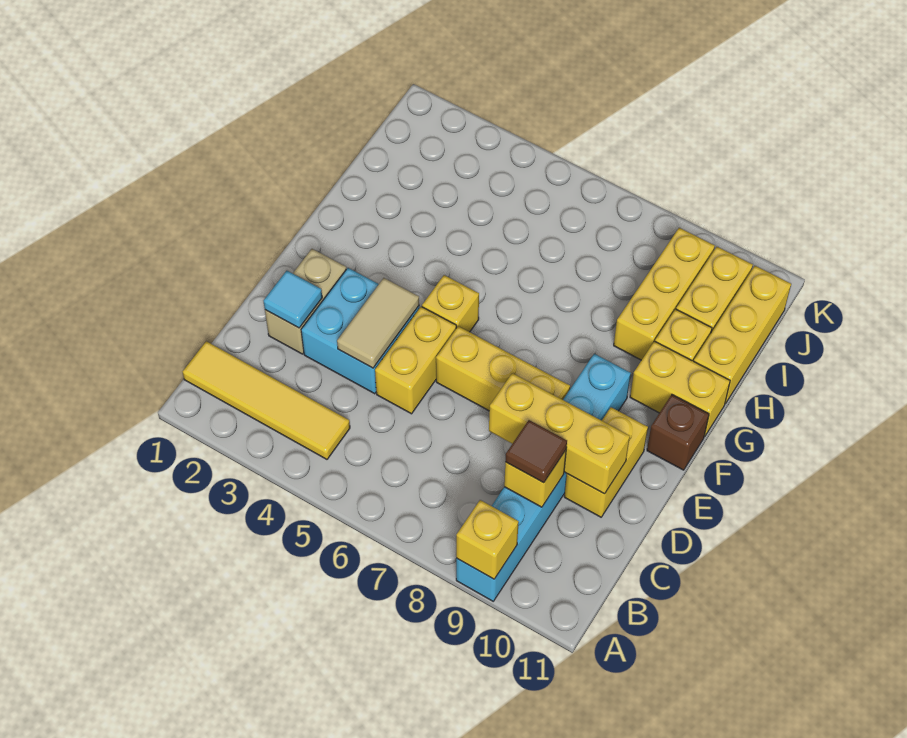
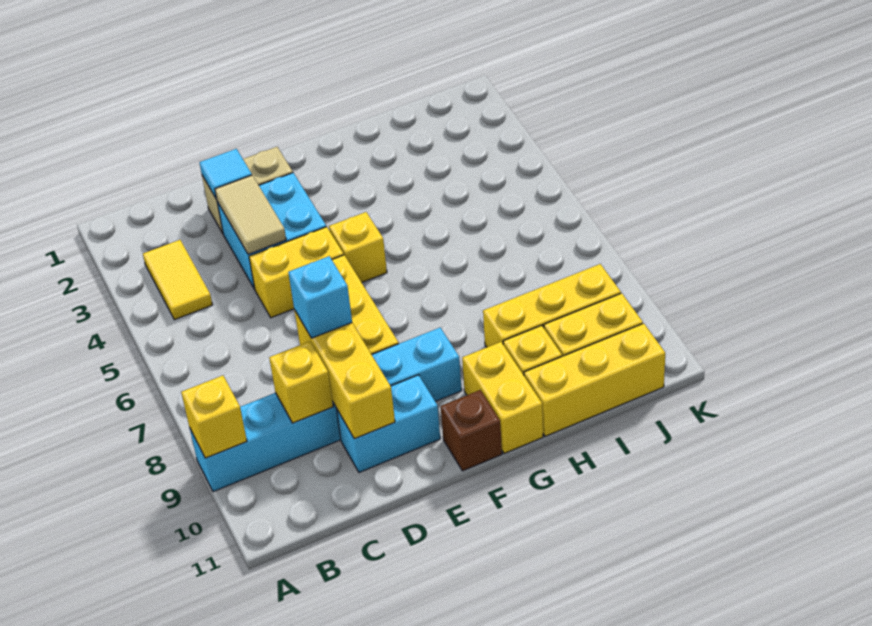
yellow tile B1:B4 level 1 -> yellow tile B3:B4 level 1
brown tile C9 level 3 -> none
tan tile D4:E4 level 2 -> tan tile D3:D4 level 2
none -> cyan brick D8 level 3
yellow brick D10:E10 level 1 -> cyan brick D10:E10 level 1

